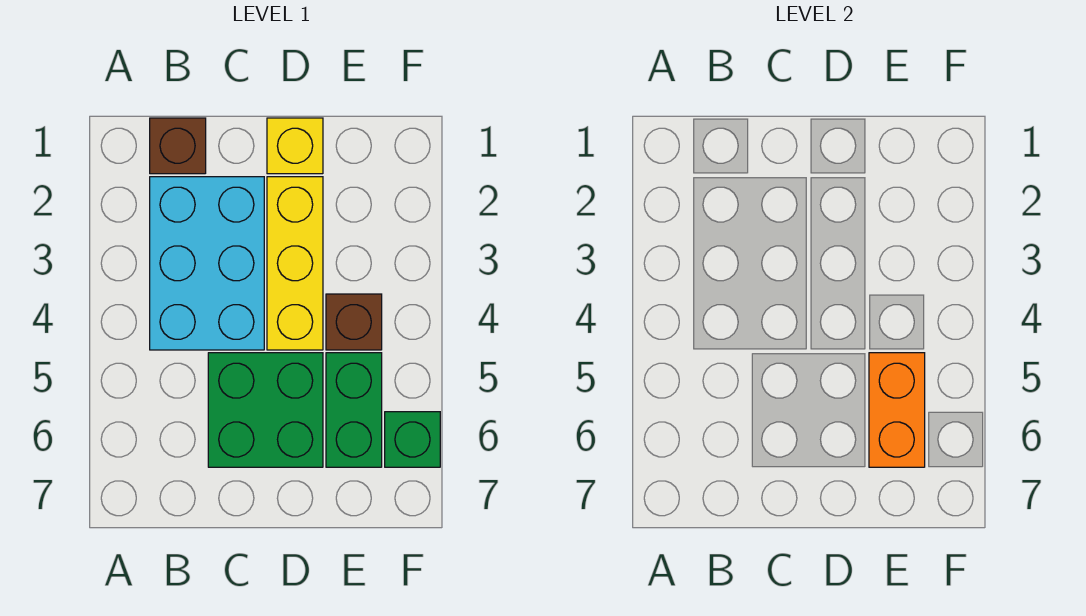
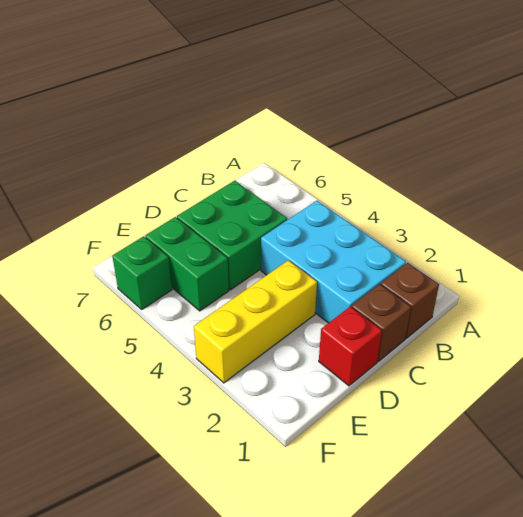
yellow brick D1 level 1 -> red brick D1 level 1
yellow brick D2:D4 level 1 -> yellow brick D3:F3 level 1
brown brick E4 level 1 -> brown brick C1 level 1
orange brick E5:E6 level 2 -> none

